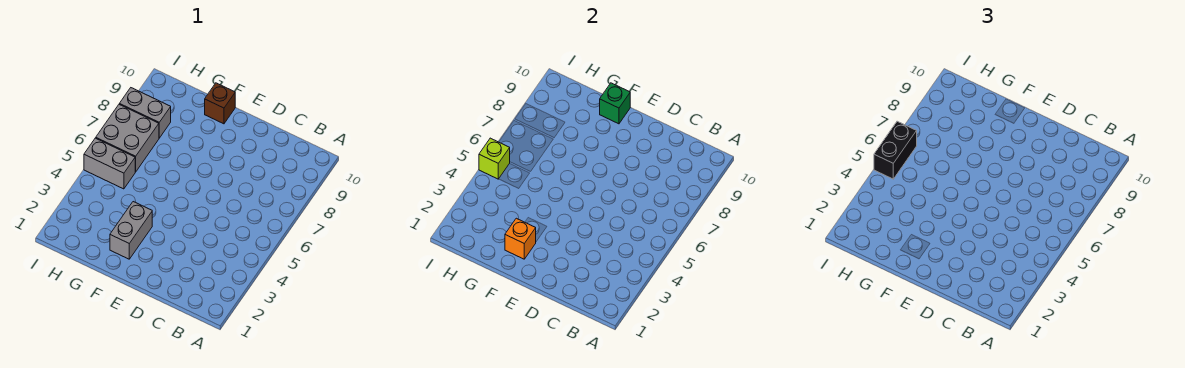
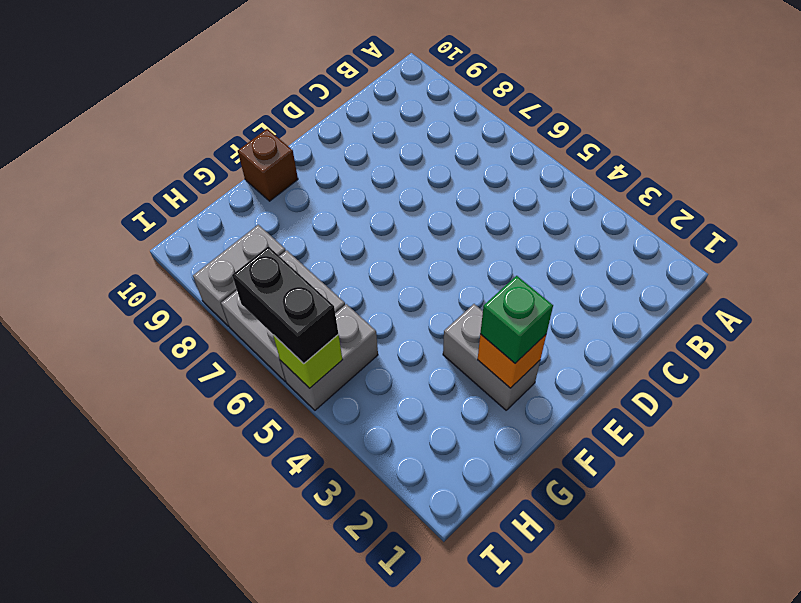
green brick F10 level 2 -> green brick F2 level 3

